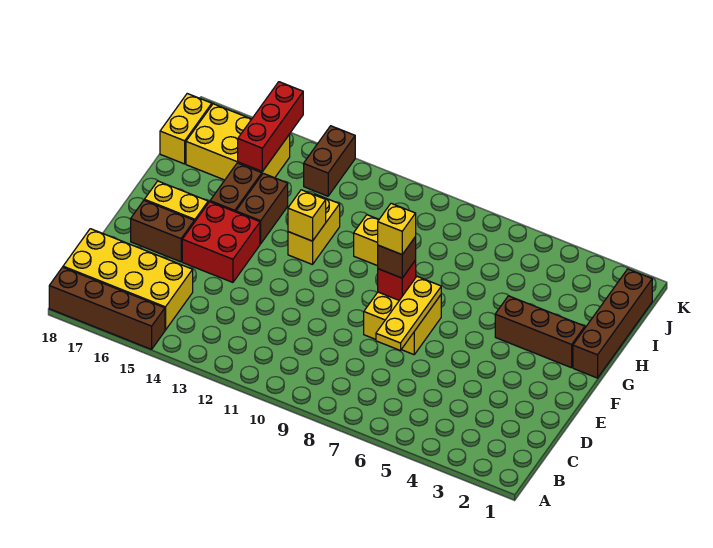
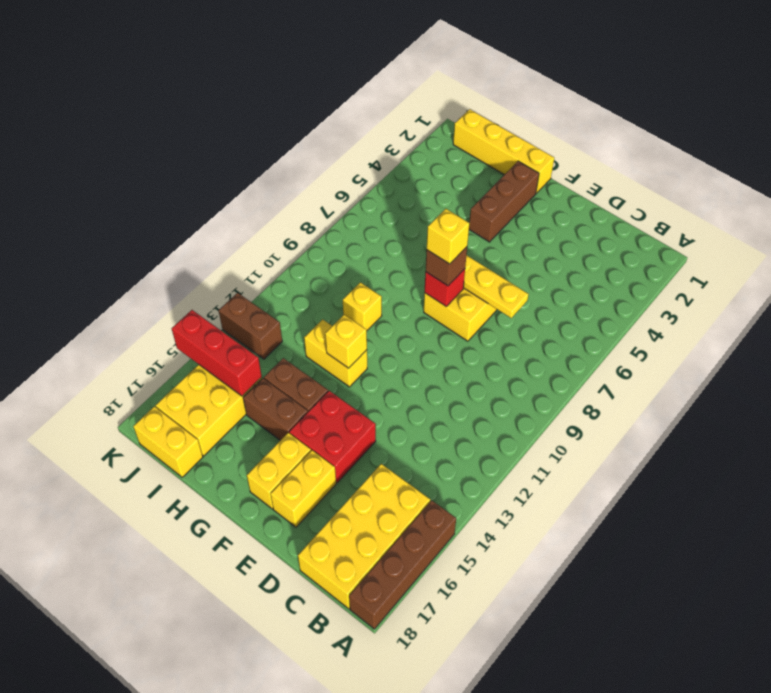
brown brick E16:E17 level 1 -> yellow brick E16:E17 level 1
brown brick G1:J1 level 1 -> yellow brick G1:J1 level 1

